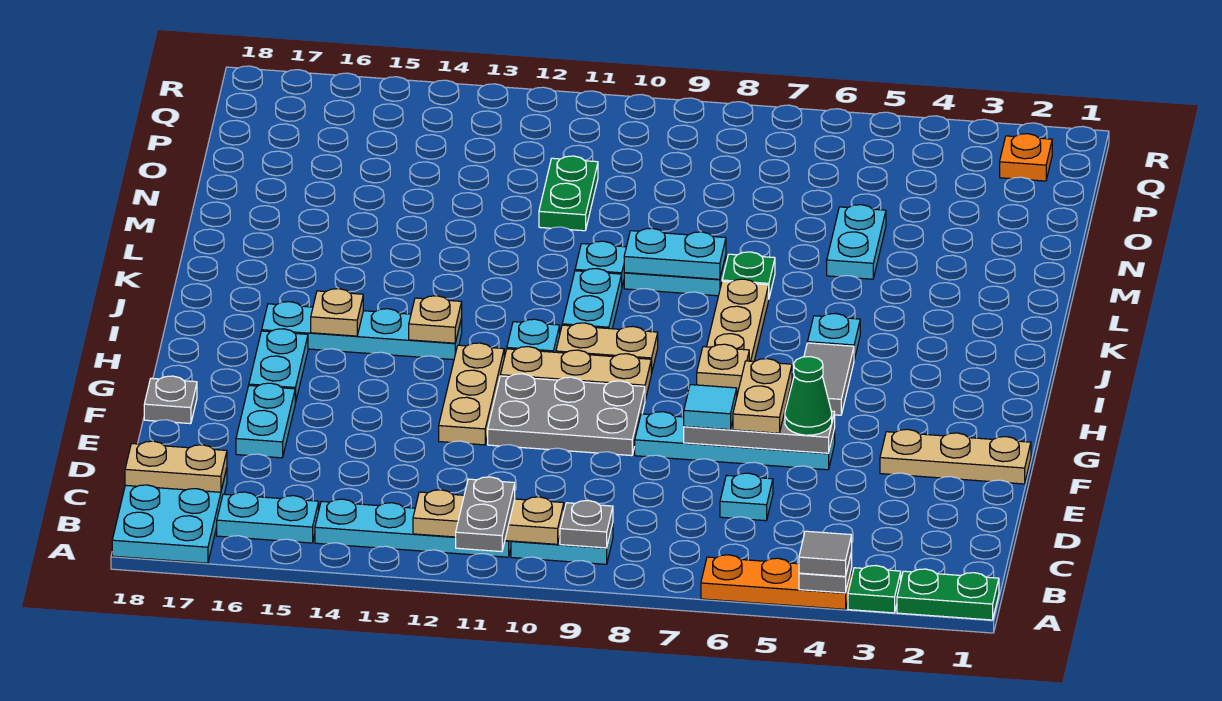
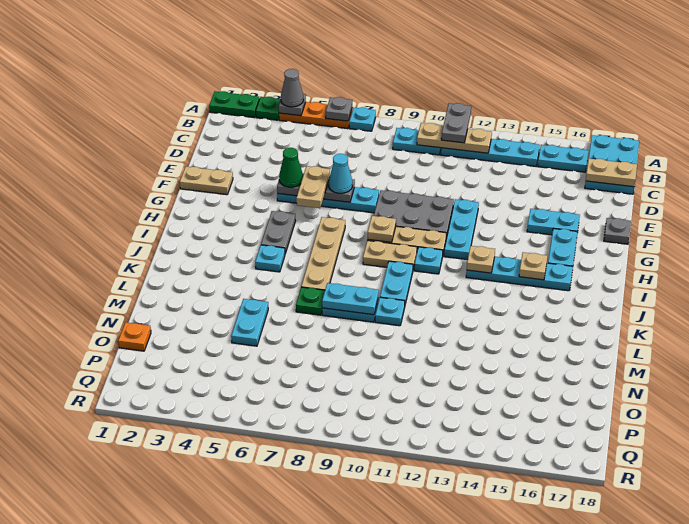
grey tile A4 level 3 -> grey cone A4 level 3
grey plate B9 level 2 -> grey plate A6 level 2
cyan plate D6 level 1 -> cyan plate A7 level 1
cyan plate E16:F16 level 1 -> cyan plate F15:F16 level 1
tan plate F1:F3 level 1 -> tan plate F1:F2 level 1
cyan tile F7 level 3 -> cyan cone F7 level 3
tan plate F12:H12 level 1 -> cyan plate F12:H12 level 1
grey tile H5:I5 level 1 -> grey plate H5:I5 level 1
tan plate H7 level 2 -> tan plate H9 level 2
green plate N11:O11 level 1 -> none
orange plate Q2 level 1 -> orange plate O1 level 1

